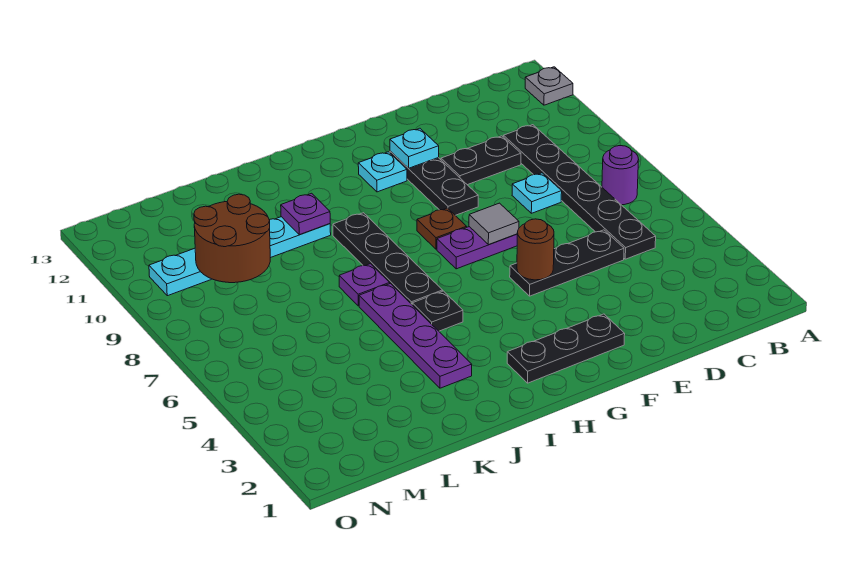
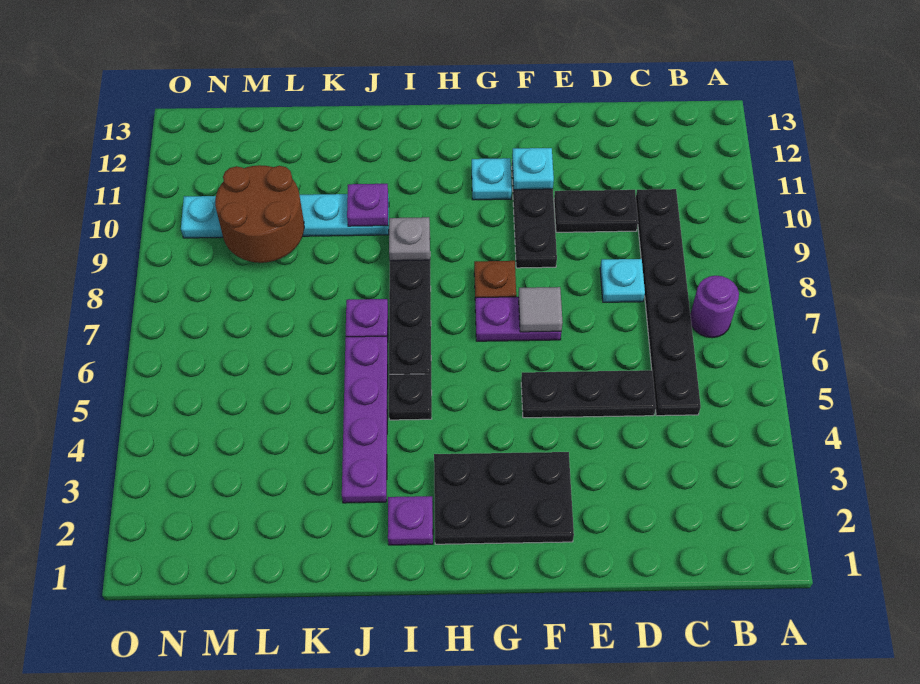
grey plate A12 level 1 -> grey plate I9 level 2
black plate F2:H2 level 1 -> black plate F2:H3 level 1
brown round brick F5 level 2 -> none
none -> purple plate I2 level 1

